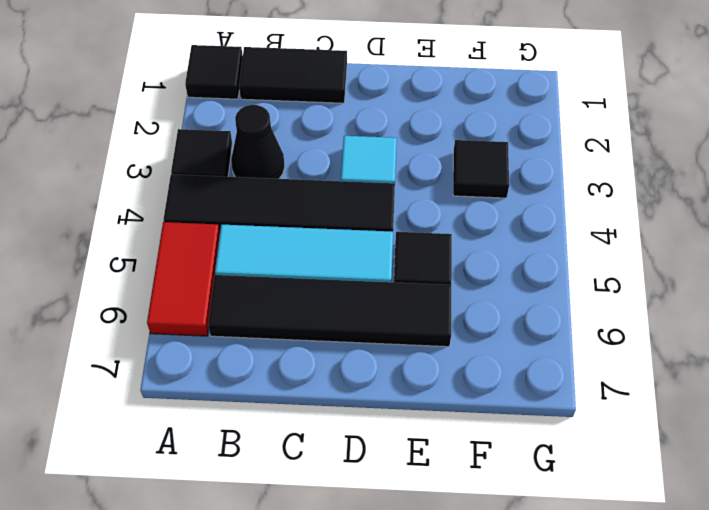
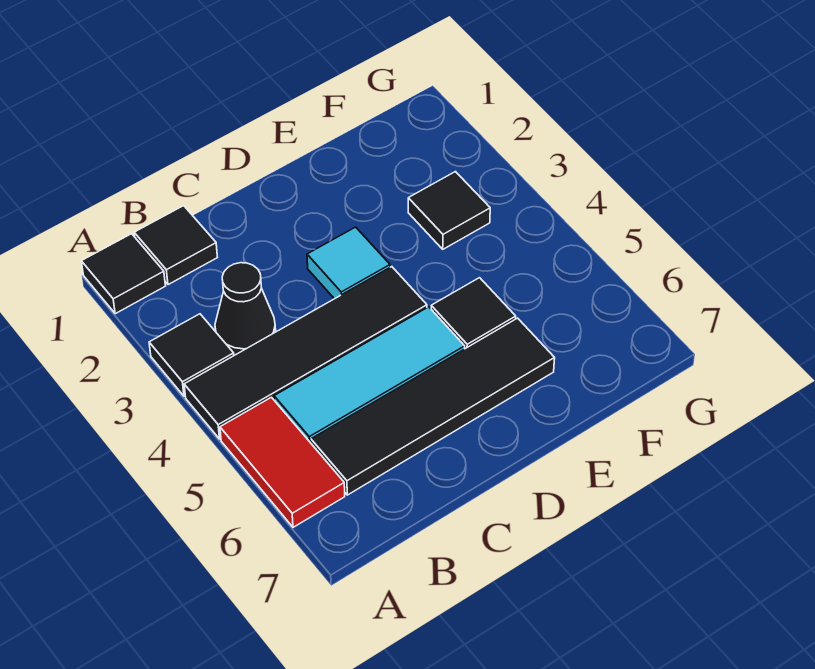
black tile B1:C1 level 1 -> black tile B1 level 1

